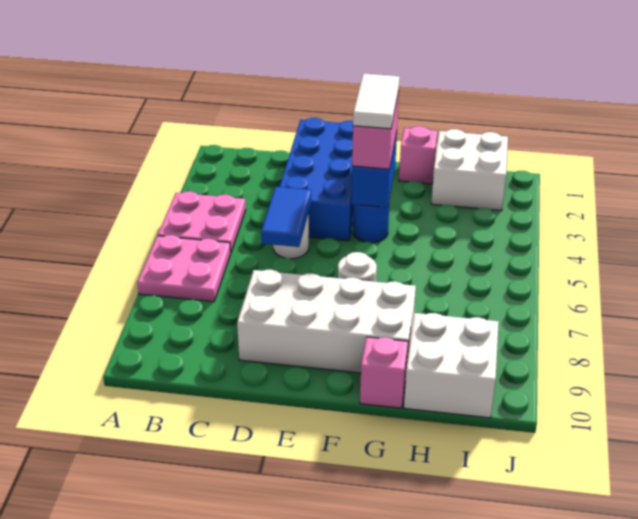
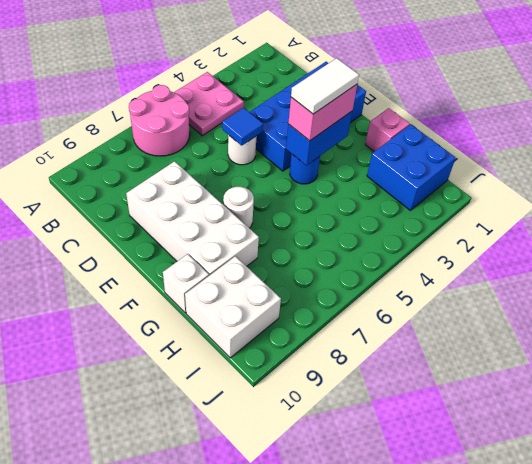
pink plate A6:B7 level 1 -> pink round brick A6:B7 level 1
blue tile D5:D6 level 2 -> blue tile D5 level 2
pink brick G10 level 1 -> white brick G10 level 1
white brick H1:I2 level 1 -> blue brick H1:I2 level 1

